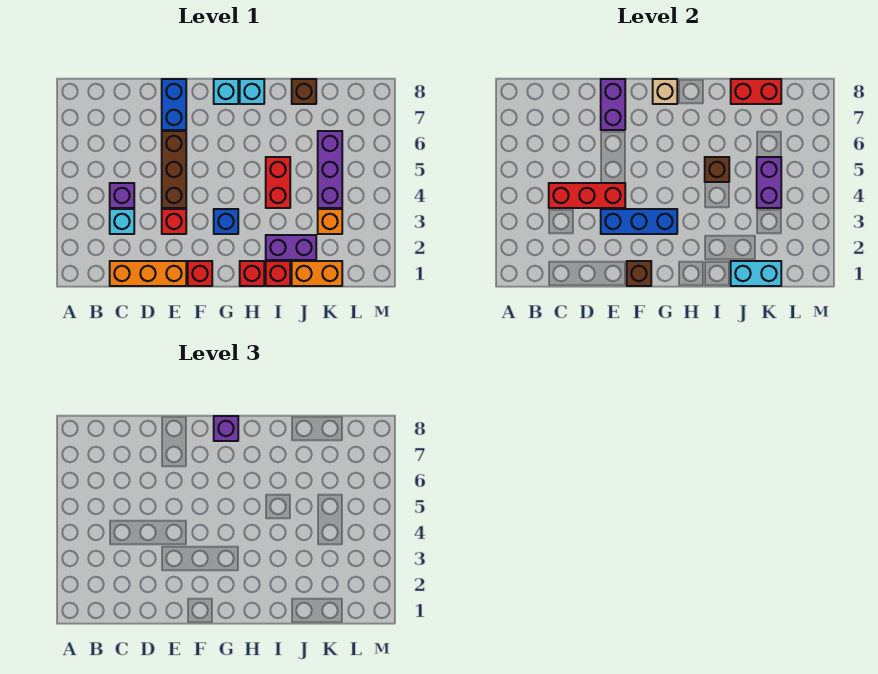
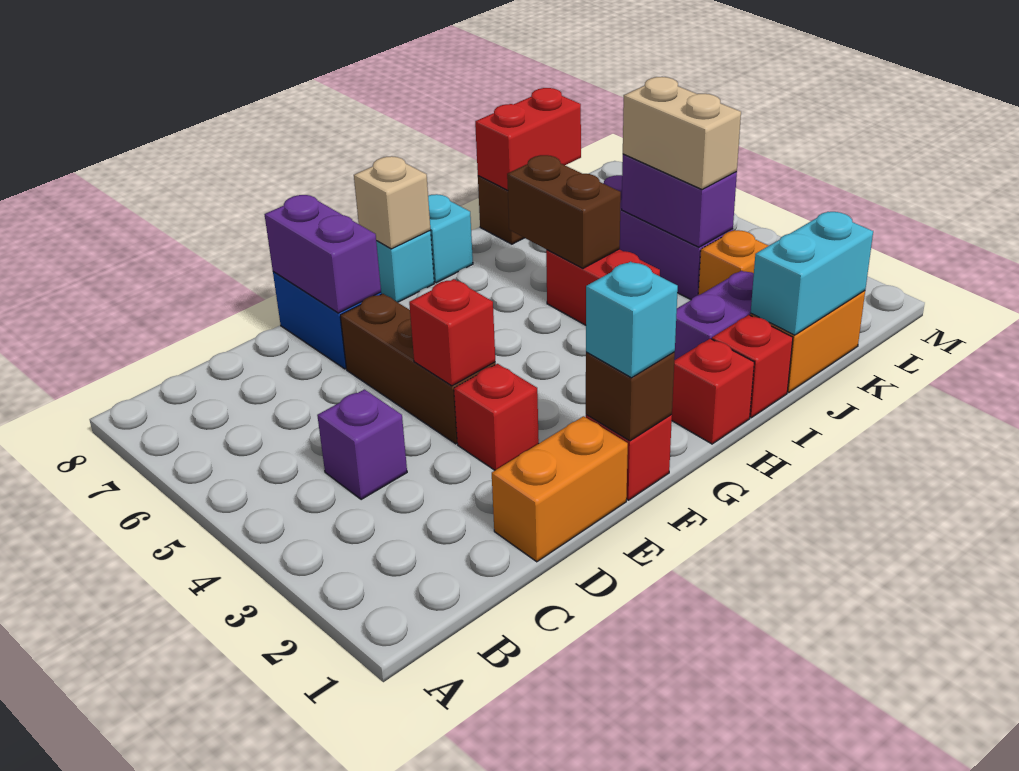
orange brick C1:E1 level 1 -> orange brick D1:E1 level 1
cyan brick C3 level 1 -> cyan brick F1 level 3
red brick C4:E4 level 2 -> red brick E4 level 2
blue brick E3:G3 level 2 -> none
blue brick G3 level 1 -> none
purple brick G8 level 3 -> none
brown brick I5 level 2 -> brown brick I5:I6 level 2
none -> tan brick K4:K5 level 3

